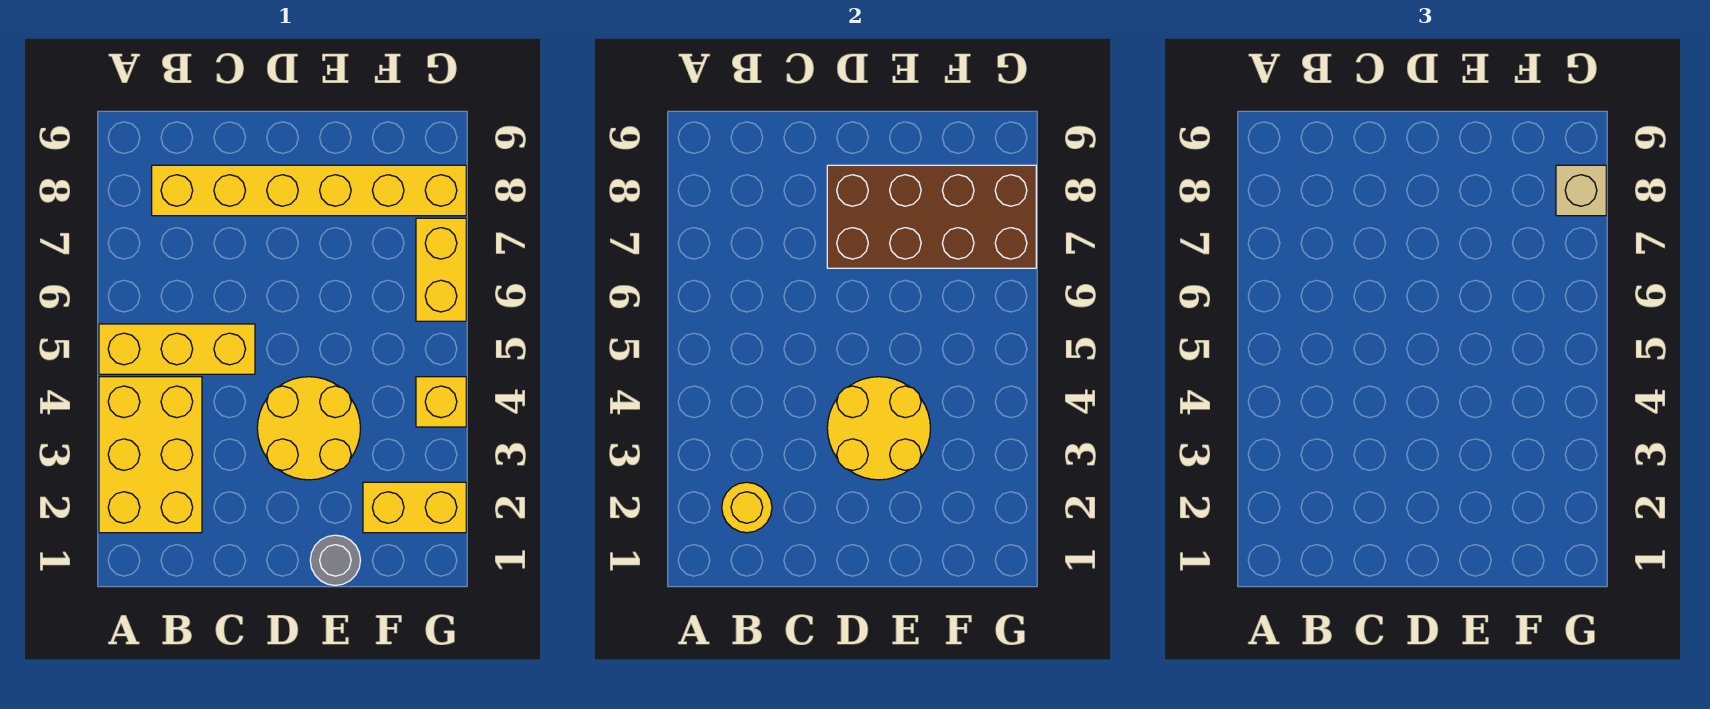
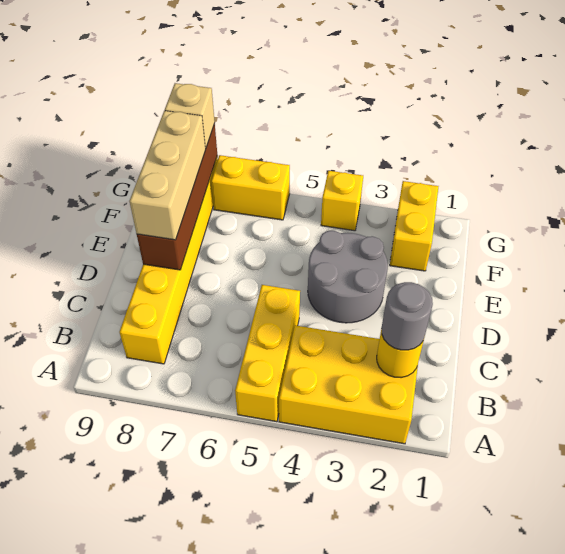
yellow round brick D3:E4 level 1 -> grey round brick D3:E4 level 1
yellow round brick D3:E4 level 2 -> none
brown brick D7:G8 level 2 -> brown brick D8:G8 level 2
none -> tan brick D8:F8 level 3
grey round brick E1 level 1 -> grey round brick B2 level 3

